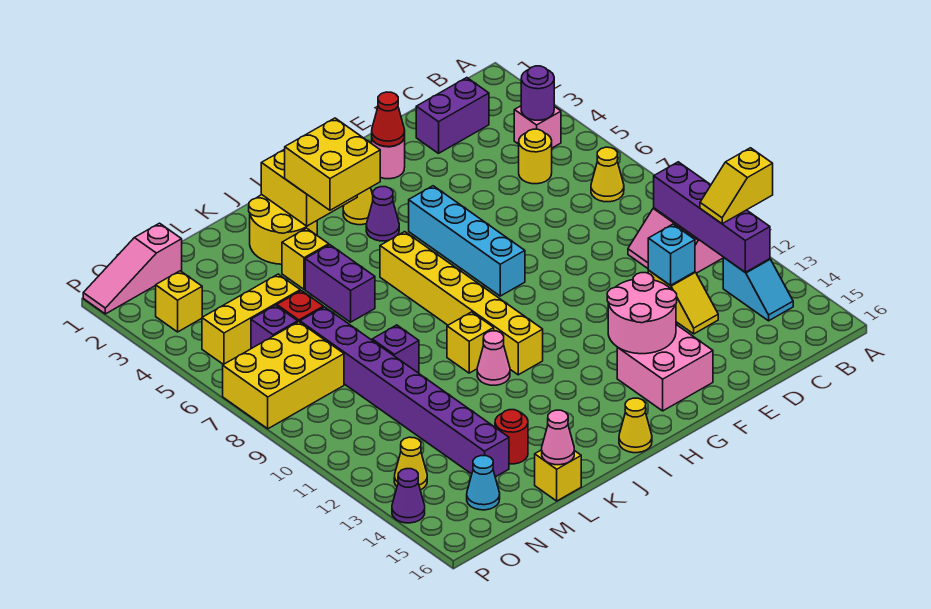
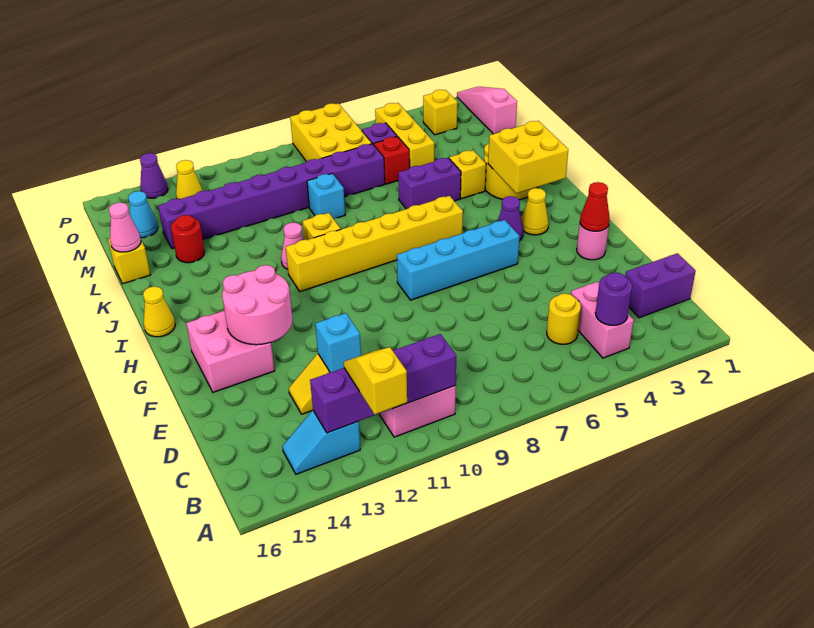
pink brick B4 level 1 -> pink brick B4:C4 level 1
yellow cone B7 level 1 -> none
purple brick C2:D2 level 1 -> purple brick C1:C2 level 1
yellow brick I3:J4 level 3 -> none
purple brick L9 level 1 -> cyan brick L9 level 1

